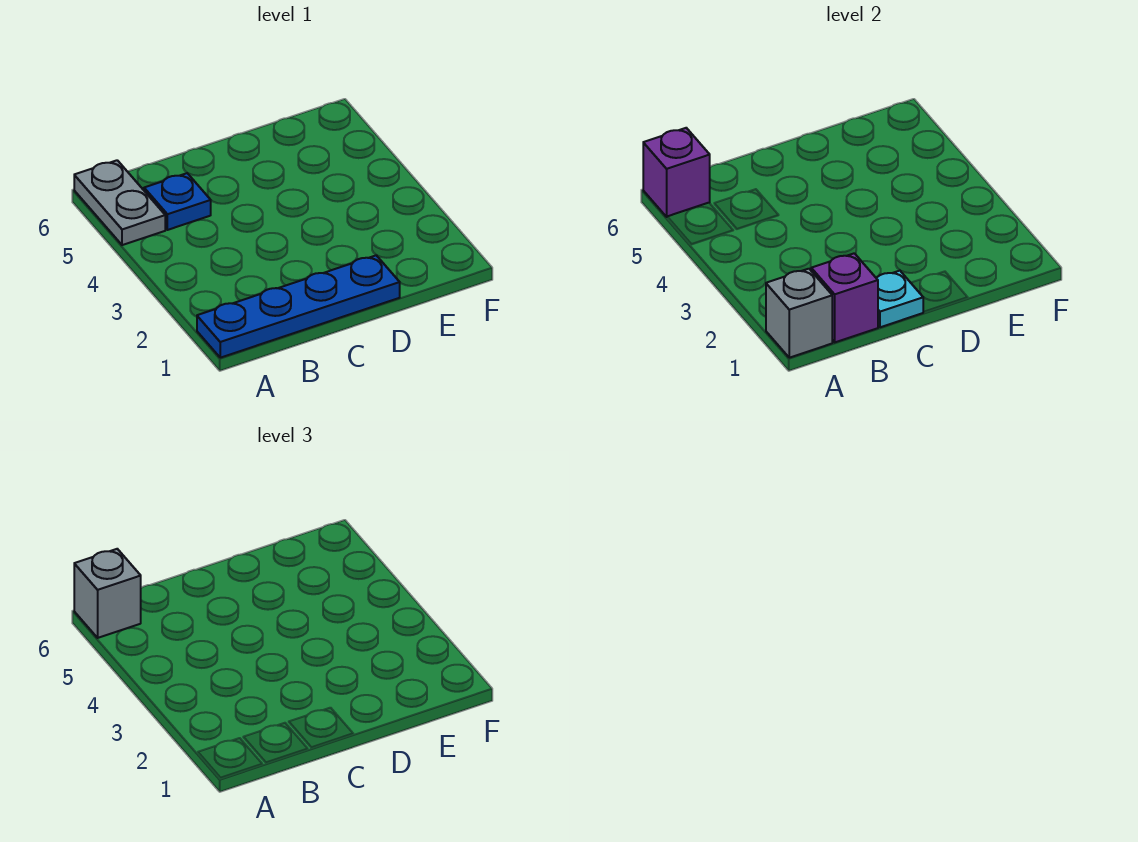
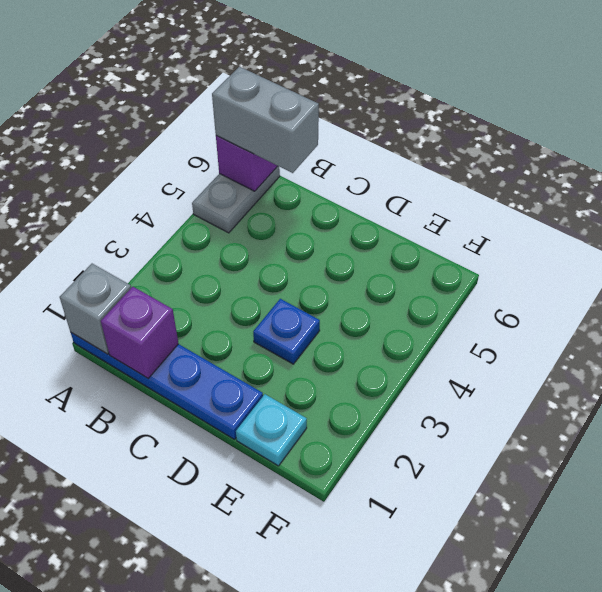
grey brick A6 level 3 -> grey brick A6:B6 level 3
blue plate B5 level 1 -> blue plate D3 level 1
cyan plate C1 level 2 -> cyan plate E1 level 1

